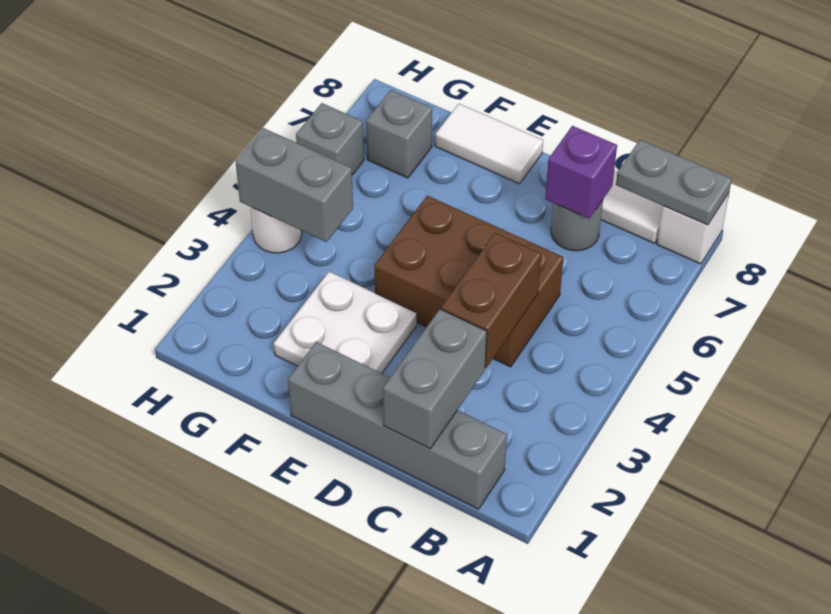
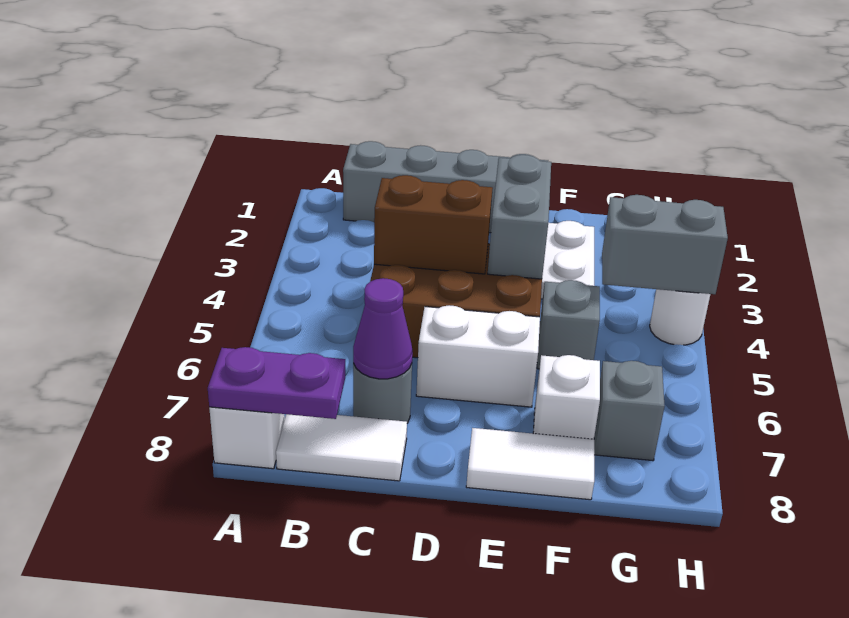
grey plate A8:B8 level 2 -> purple plate A8:B8 level 2
grey brick C1:C2 level 2 -> grey brick E3:E4 level 2
brown brick C3:C4 level 2 -> brown brick C4:D4 level 2
purple brick C7 level 2 -> purple cone C7 level 2
none -> white brick D6:E6 level 1
none -> white brick F7 level 1
grey brick H6 level 1 -> grey brick F5 level 1

